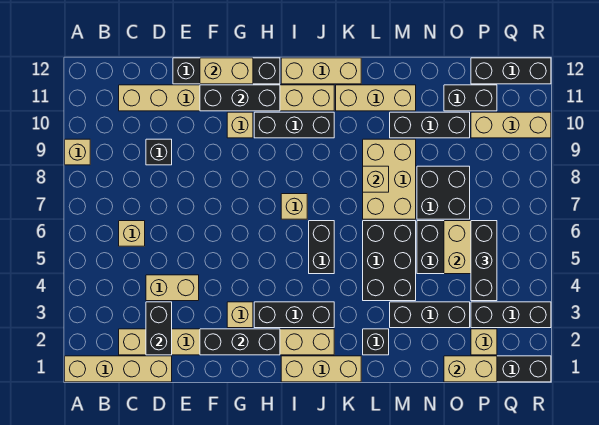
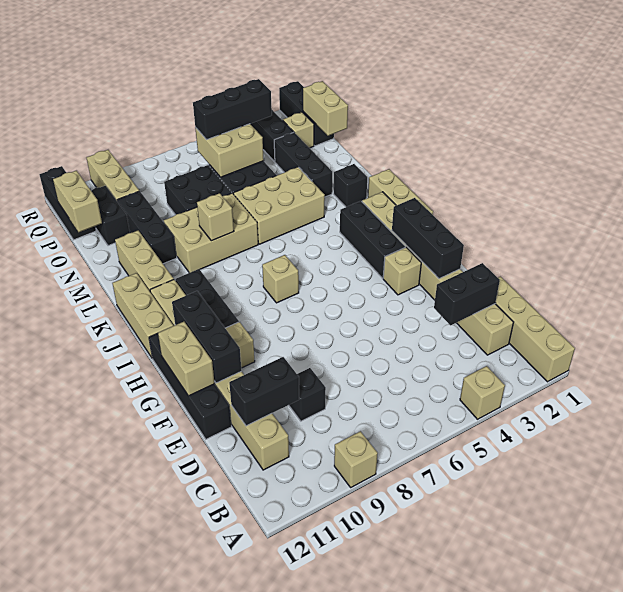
tan brick C6 level 1 -> tan brick A4 level 1
tan brick D4:E4 level 1 -> tan brick O12:P12 level 2
black brick J5:J6 level 1 -> black brick D10:D11 level 2
black brick L4:M6 level 1 -> tan brick L4:M6 level 1

